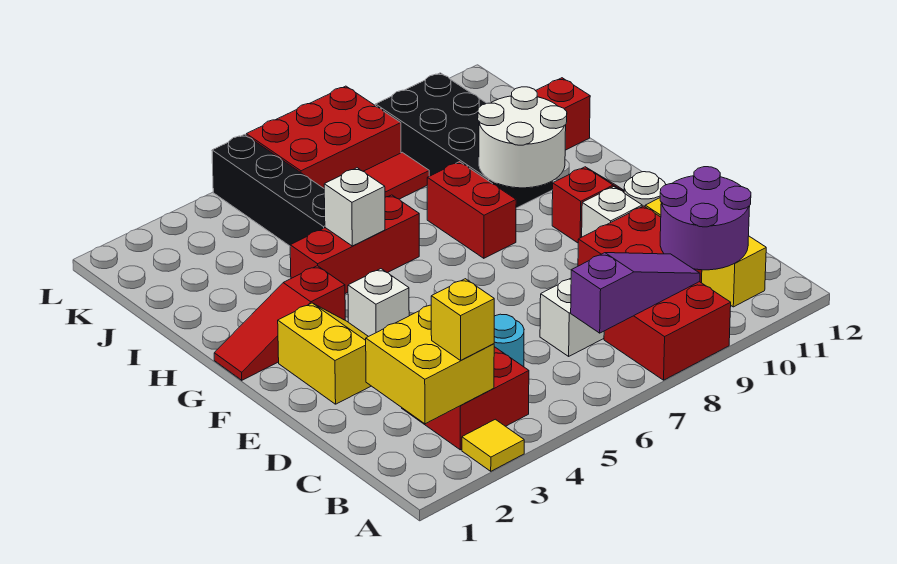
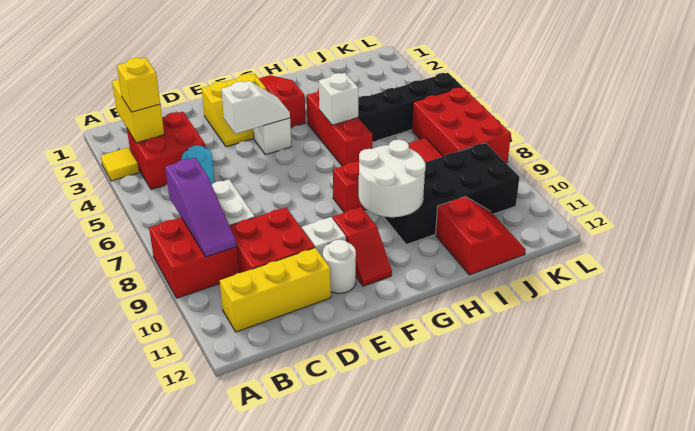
yellow brick B2:C3 level 2 -> yellow brick B2:B3 level 2
purple round brick B10:C11 level 2 -> none
none -> white slope E4:F4 level 2 top E

